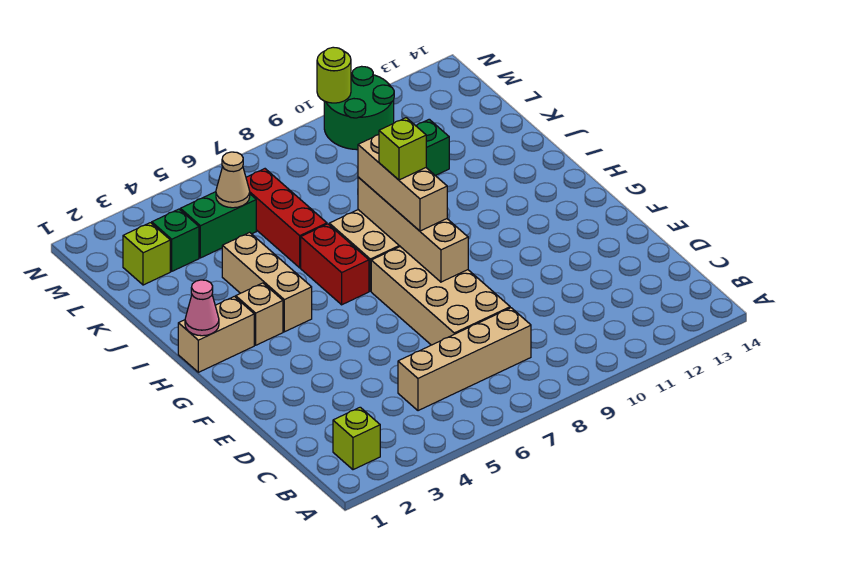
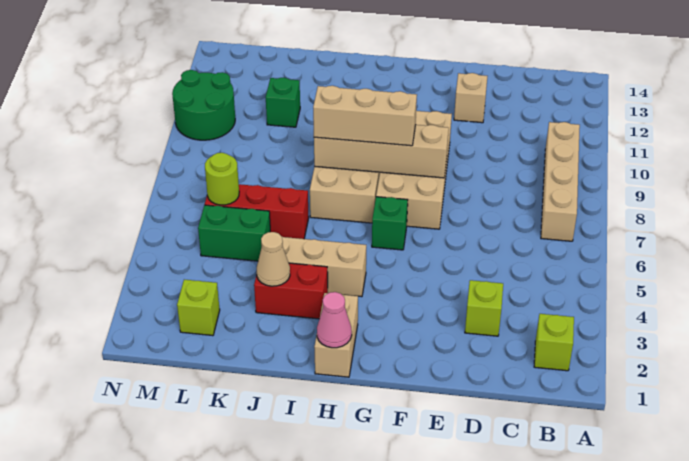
tan brick C5:C8 level 1 -> tan brick B7:B10 level 1
tan brick D7:G8 level 1 -> tan brick F7:G10 level 1
tan brick H3 level 1 -> tan brick E12 level 1
red brick H6:I6 level 1 -> red brick I3:J3 level 1
lime brick H8 level 4 -> lime brick D3 level 1
green brick L3 level 1 -> green brick G6 level 1
green brick L4:L5 level 1 -> green brick K5:L5 level 1
tan cone L5 level 2 -> tan cone J3 level 2
lime round brick N10 level 2 -> lime round brick L6 level 2

